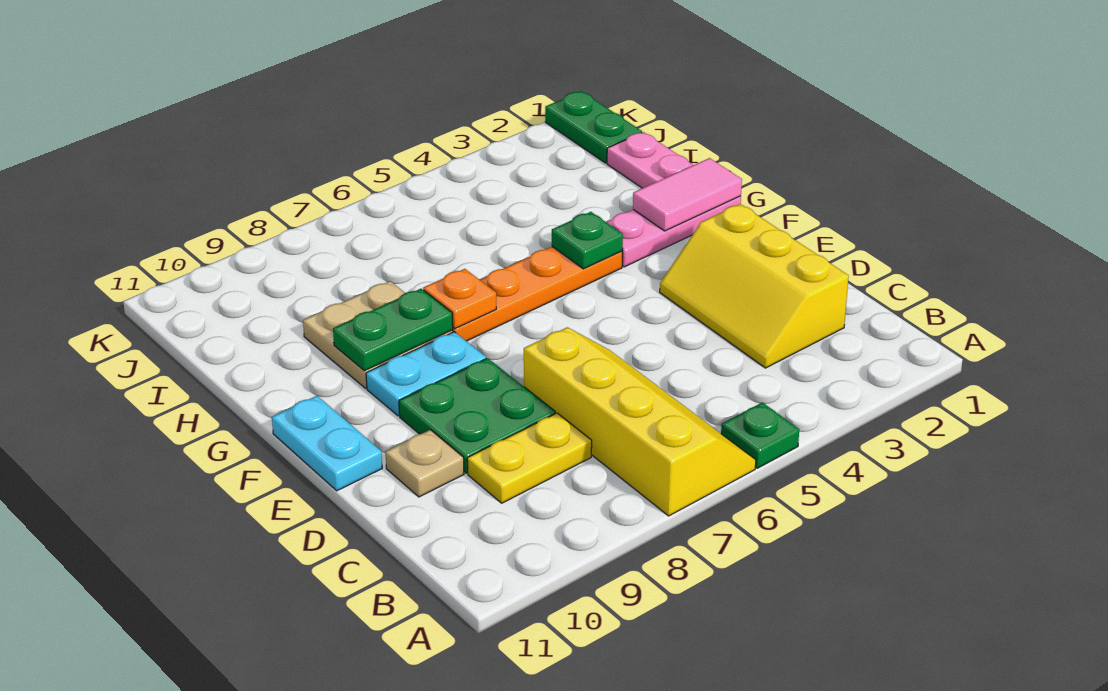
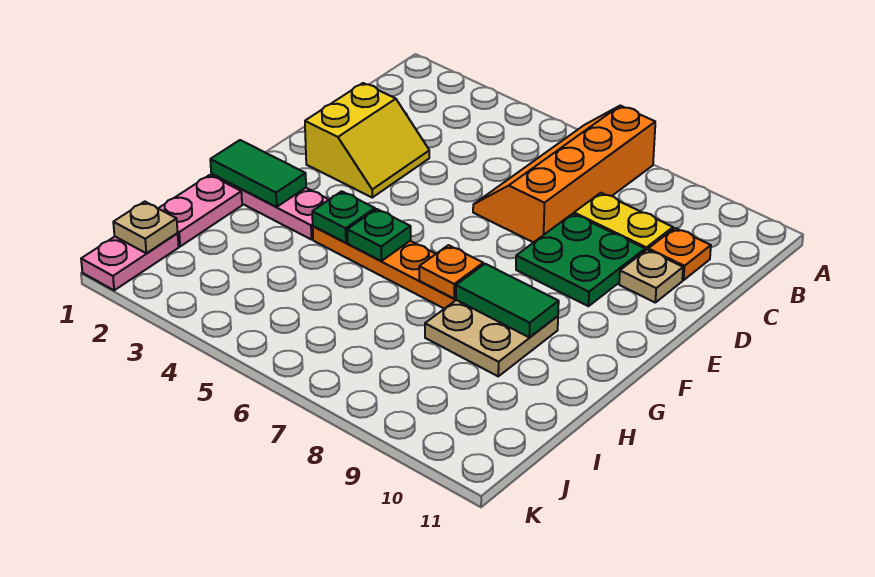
green plate A5 level 1 -> green plate G5 level 2
yellow slope A6:D7 level 1 top 7 -> orange slope A6:D7 level 1 top 7
yellow slope C2:E3 level 1 top 2 -> yellow slope D2:E3 level 1 top 2
none -> orange plate C10 level 1
cyan plate E11:F11 level 1 -> none
cyan plate F8:F9 level 1 -> none
pink tile G1:G2 level 2 -> green tile G1:G2 level 2
green plate G8:G9 level 2 -> green tile G8:G9 level 2
green plate J1:K1 level 1 -> pink plate J1:K1 level 1
none -> tan plate J1 level 2

